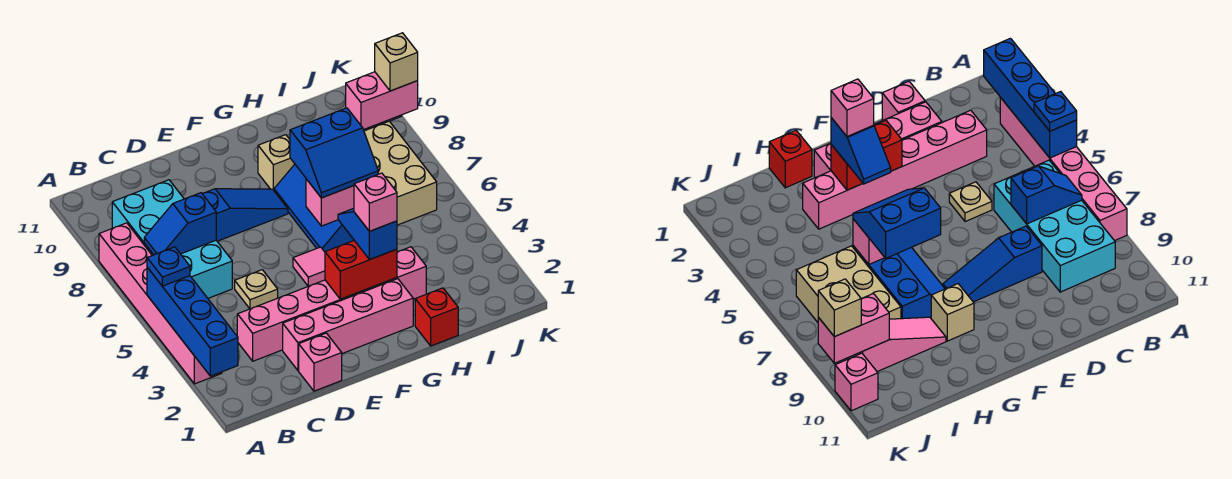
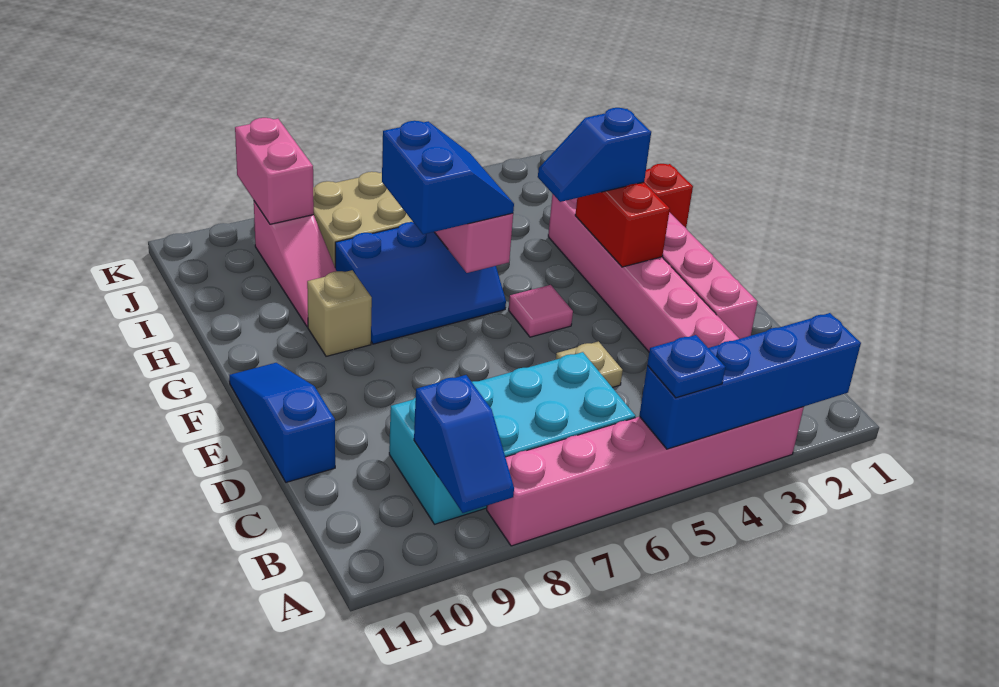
blue slope B7:C7 level 2 top C -> blue slope A9:B9 level 2 top B
pink brick D1 level 1 -> none
blue slope D8:F8 level 1 top D -> blue slope D11:F11 level 1 top D
pink brick G3 level 4 -> none
tan brick K9 level 3 -> none
pink brick K10 level 1 -> none

